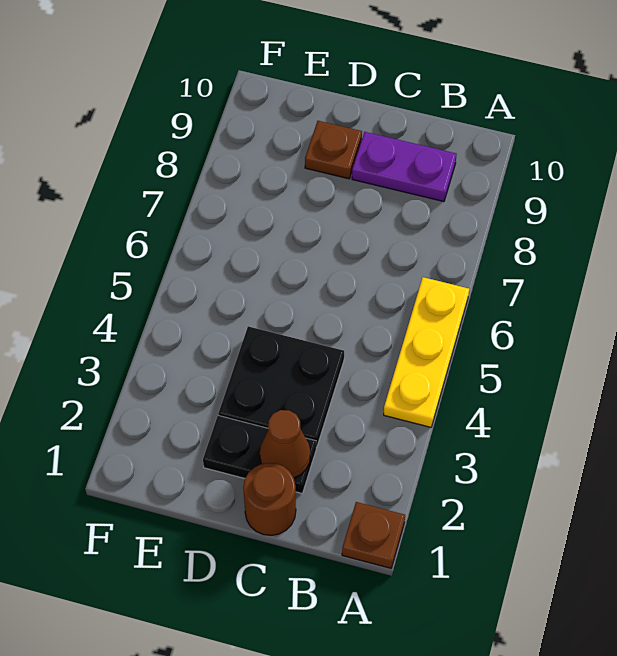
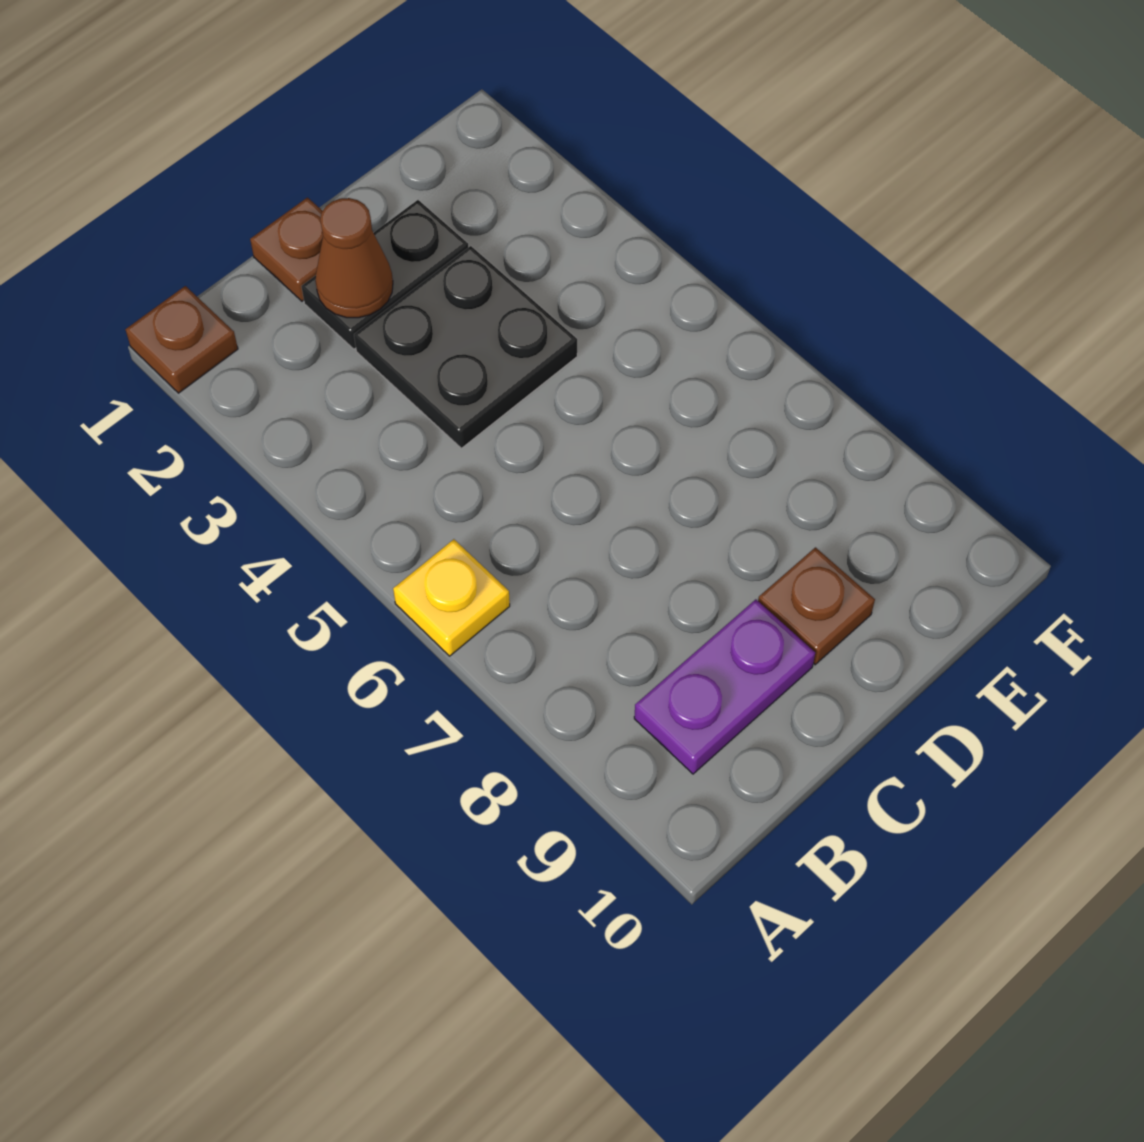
yellow plate A4:A6 level 1 -> yellow plate A6 level 1
brown round brick C1 level 1 -> brown plate C1 level 1

